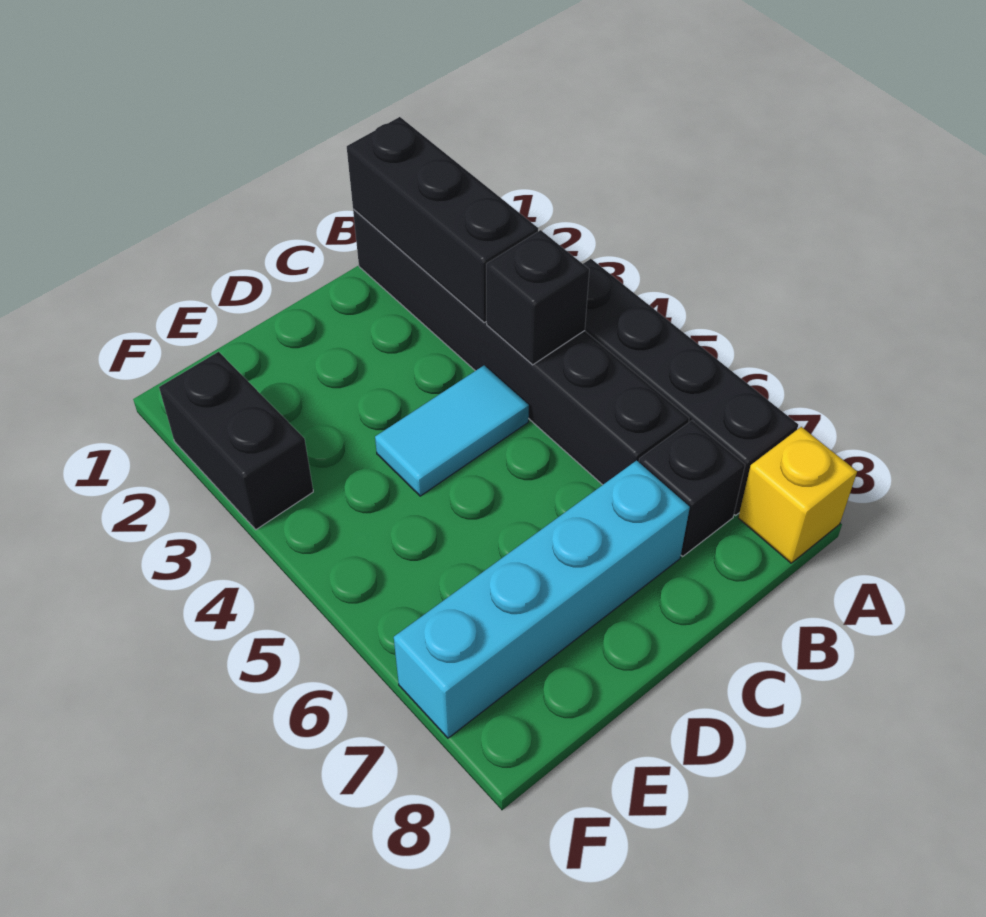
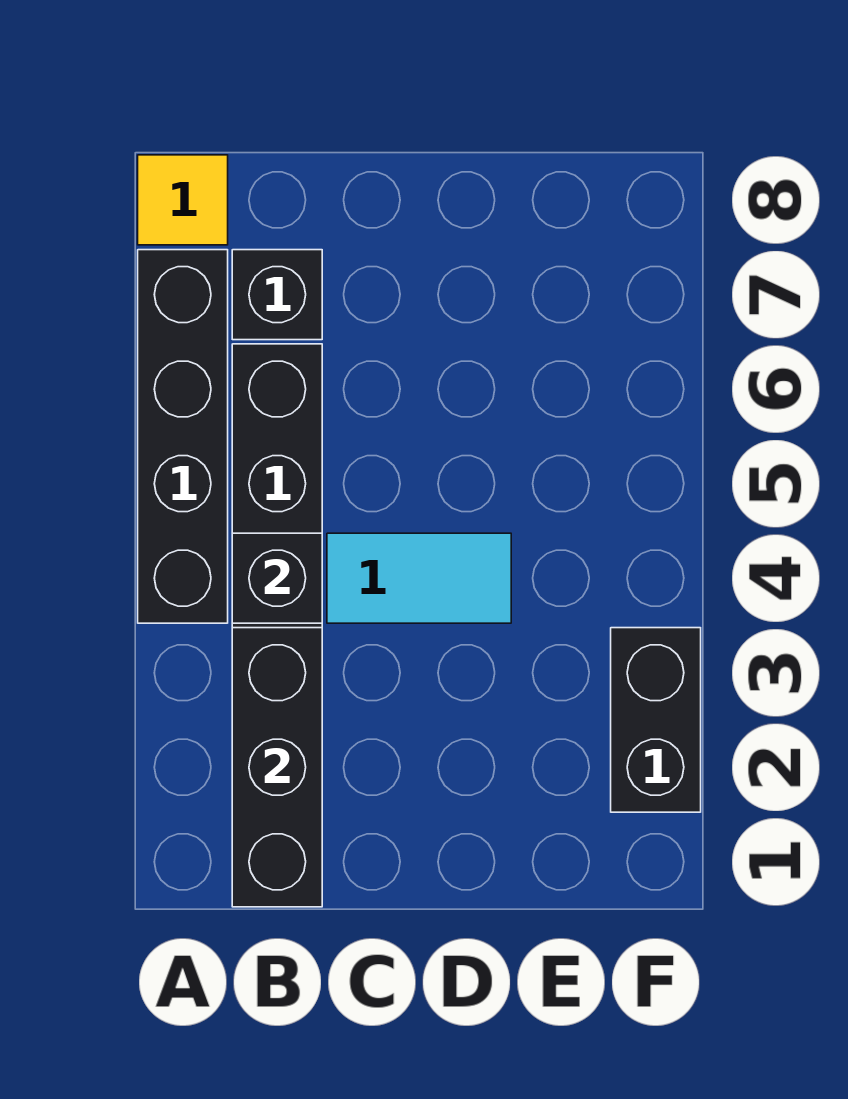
yellow brick A8 level 1 -> yellow tile A8 level 1
cyan brick C7:F7 level 1 -> none

